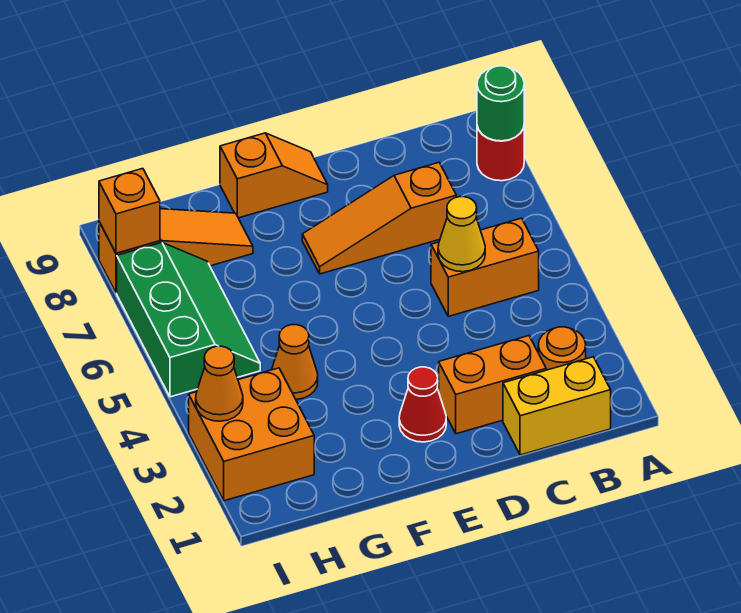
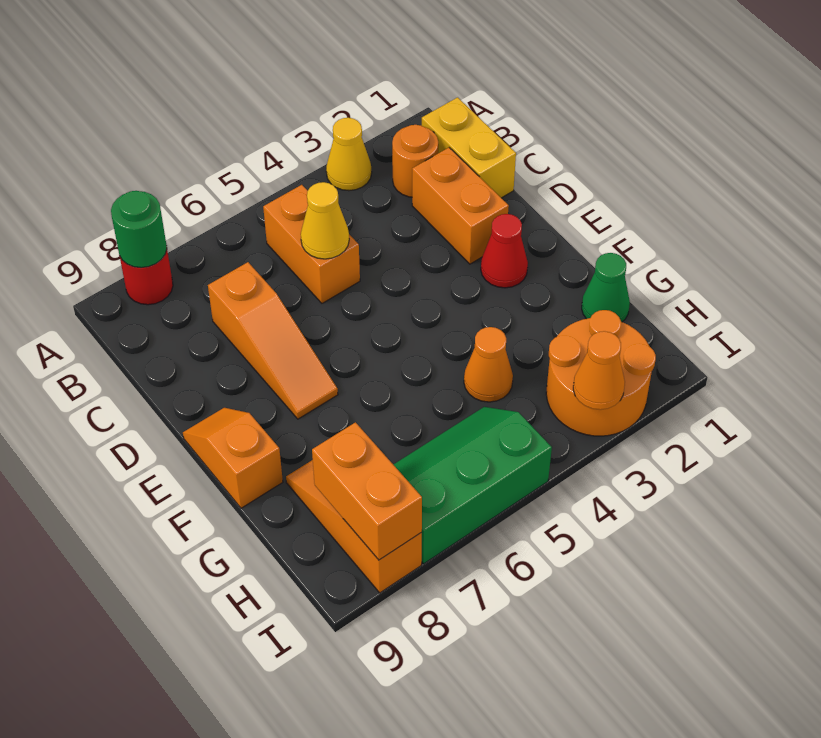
none -> yellow cone A3 level 1
none -> green cone G1 level 1
orange brick H2:I3 level 1 -> orange round brick H2:I3 level 1
orange brick I8 level 2 -> orange brick H8:I8 level 2

